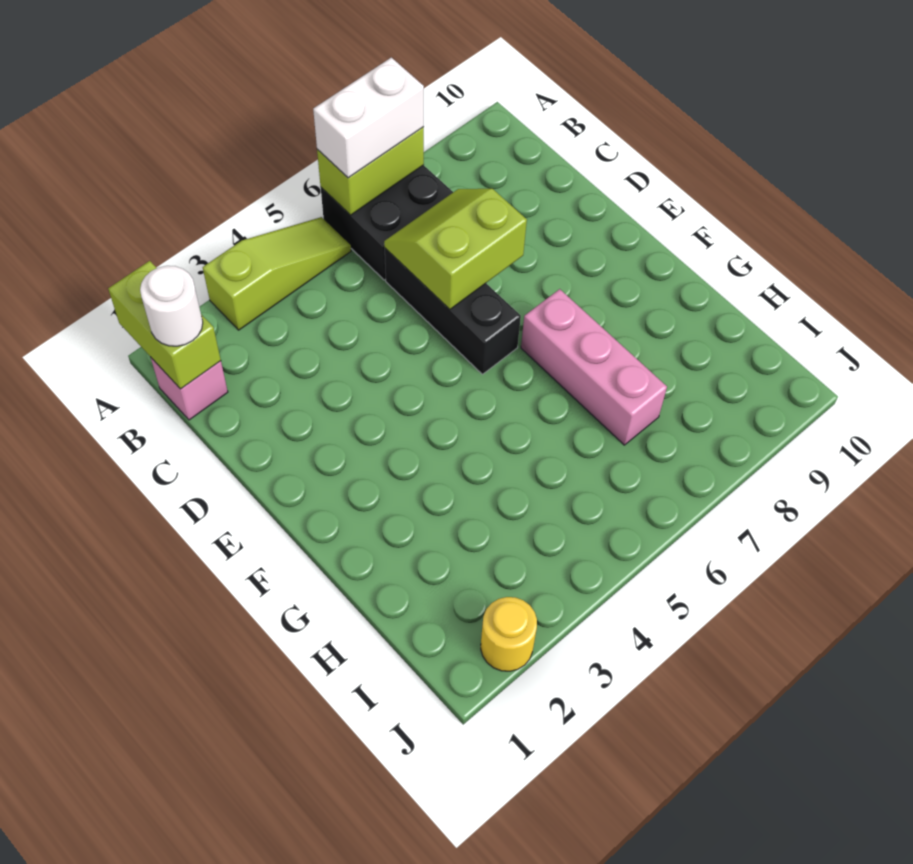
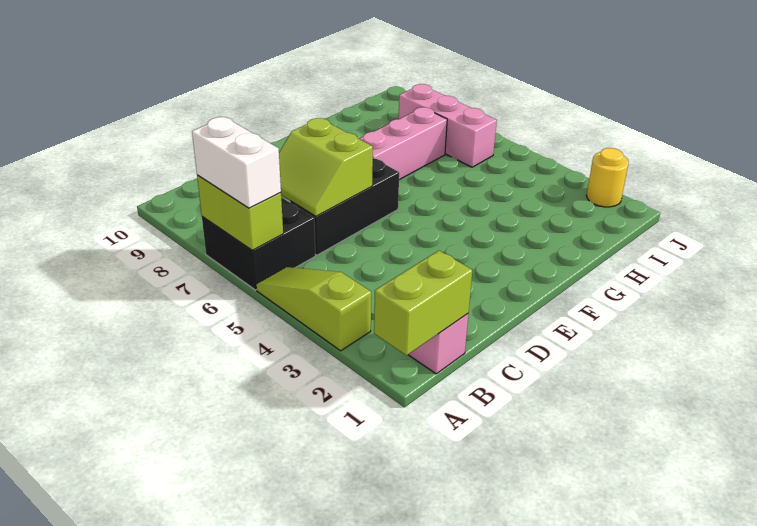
white round brick B1 level 3 -> none
none -> pink brick I6:I8 level 1

